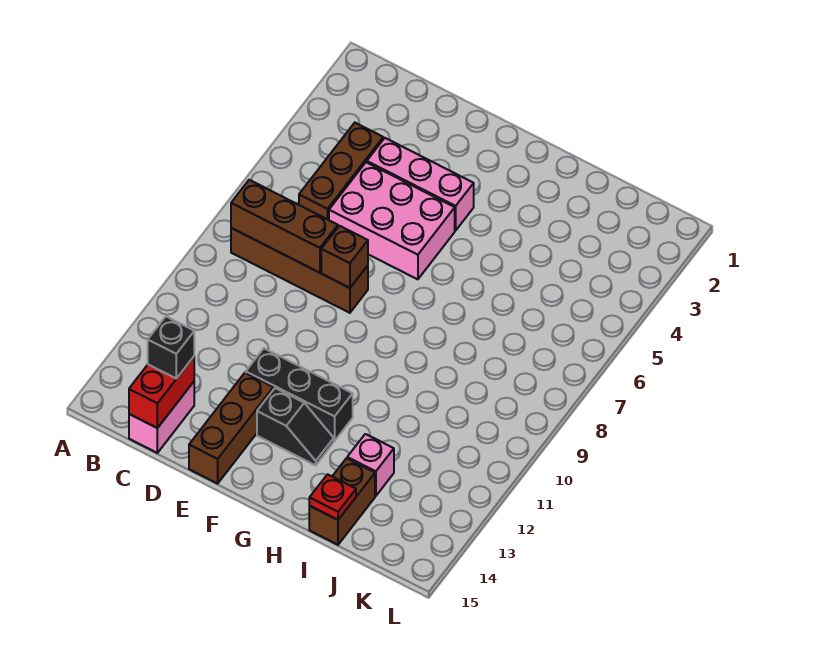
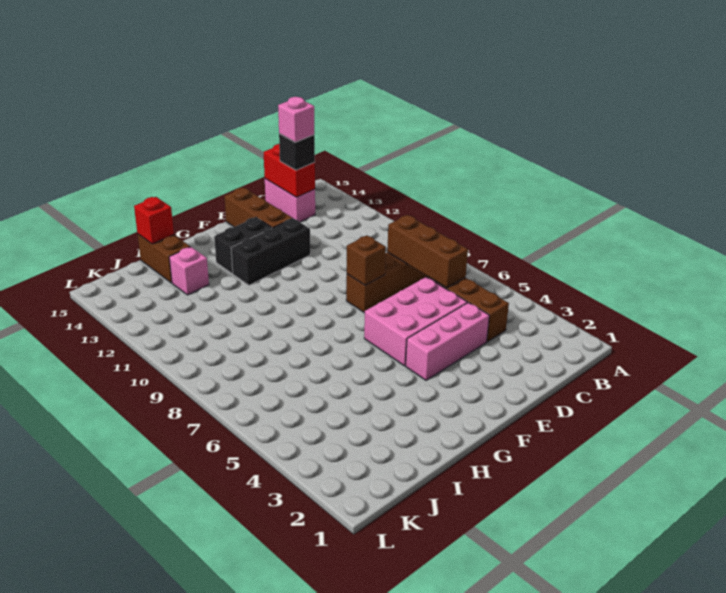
brown brick B8:D8 level 2 -> brown brick C6:C8 level 2
none -> pink brick C14 level 4
black slope F13:G13 level 1 top F -> black brick F13:G13 level 1
red plate I15 level 2 -> red brick I15 level 2

